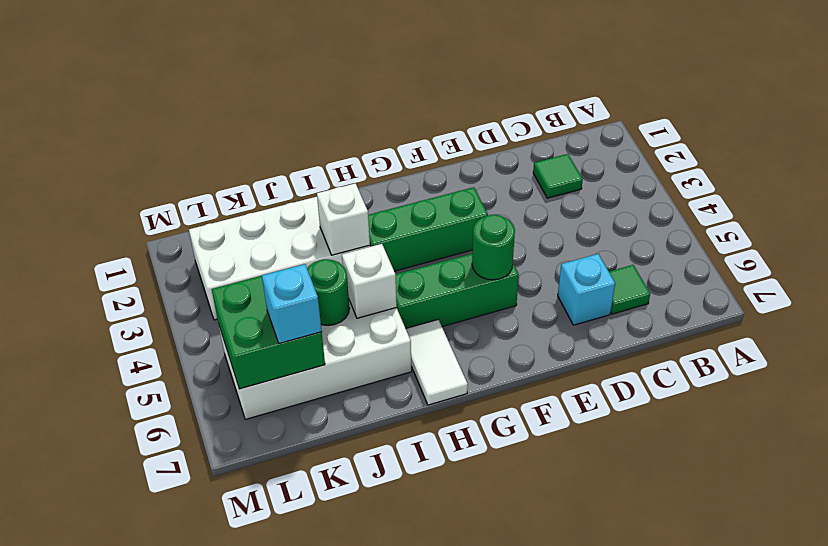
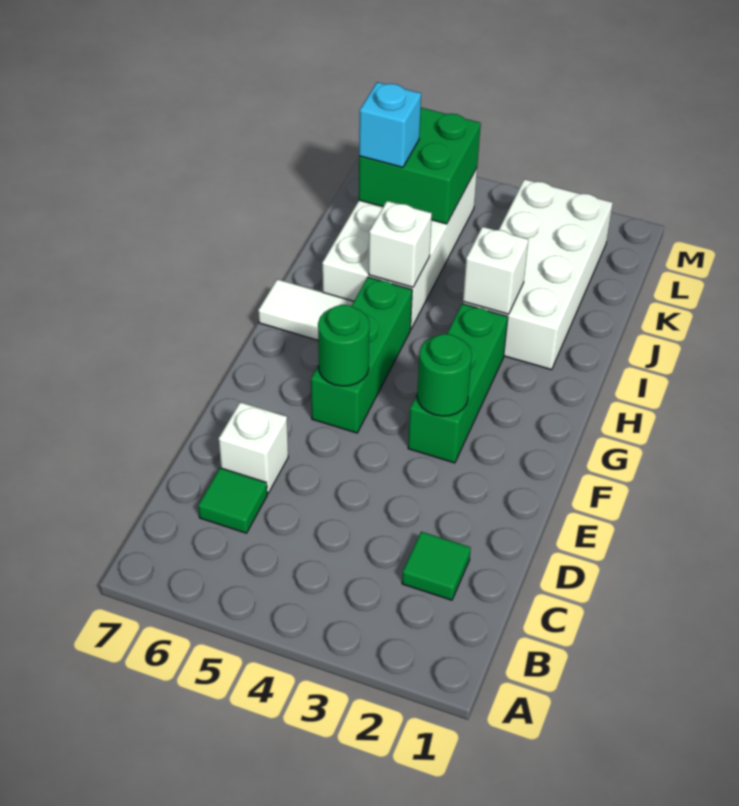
cyan brick D6 level 1 -> white brick D6 level 1
green round brick J5 level 2 -> green round brick F3 level 2

